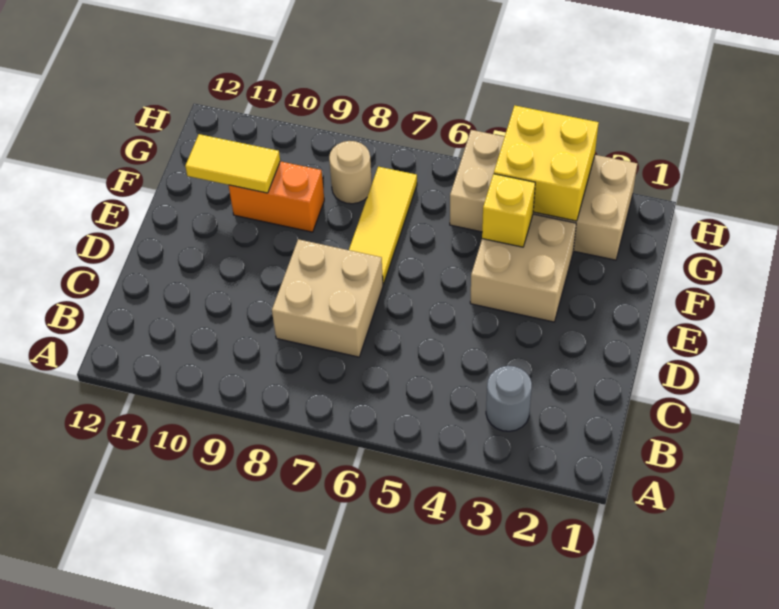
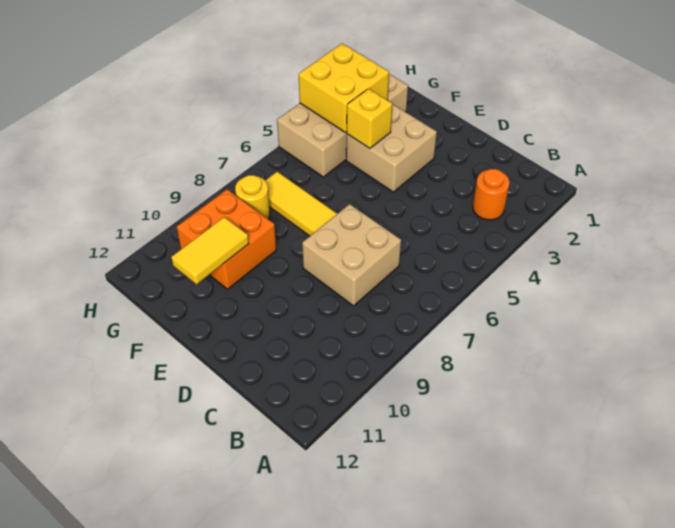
grey round brick B3 level 1 -> orange round brick B3 level 1
orange brick F9:F10 level 1 -> orange brick F9:G10 level 1
tan round brick G8 level 1 -> yellow round brick G8 level 1

